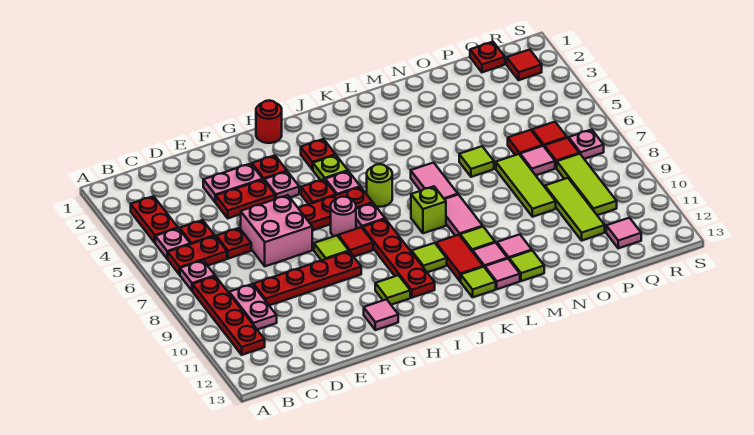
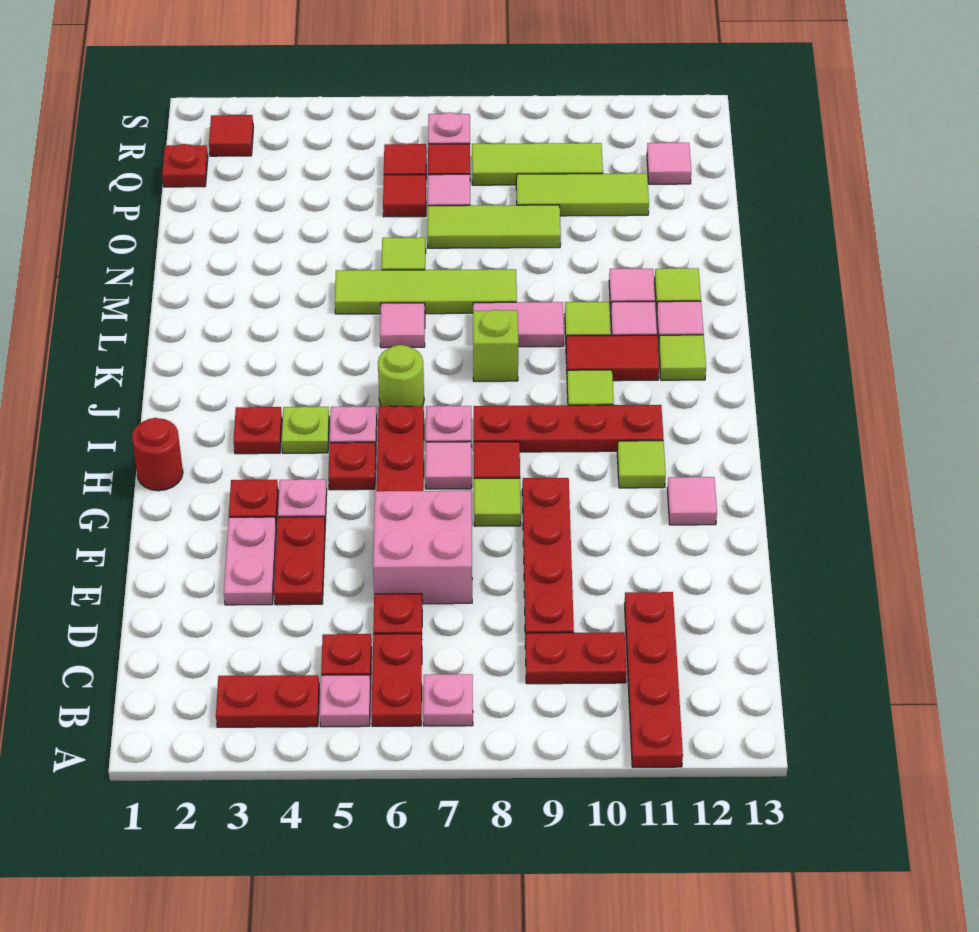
red plate B8:B11 level 1 -> red plate A11:D11 level 1
pink plate C9:C10 level 1 -> red plate C9:C10 level 1
pink round brick H7 level 1 -> pink tile H7 level 1
pink tile L6:L7 level 1 -> pink tile L6 level 1
none -> lime tile M5:M8 level 1

